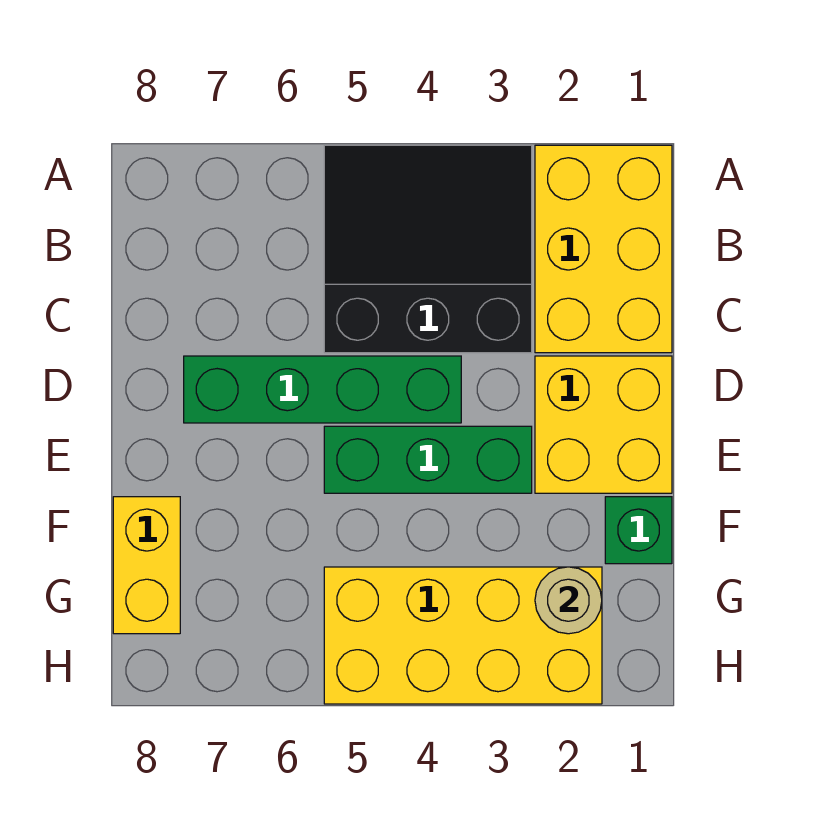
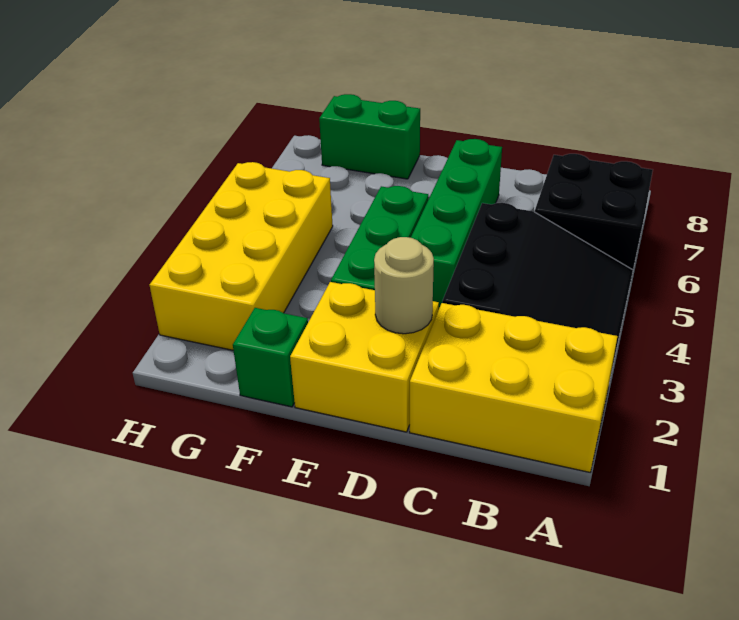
none -> black brick A6:B7 level 1
yellow brick F8:G8 level 1 -> green brick F8:G8 level 1
tan round brick G2 level 2 -> tan round brick D2 level 2

